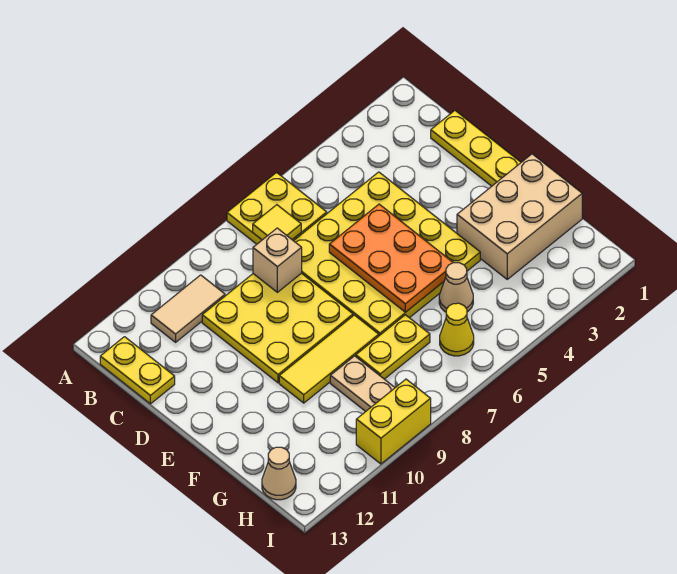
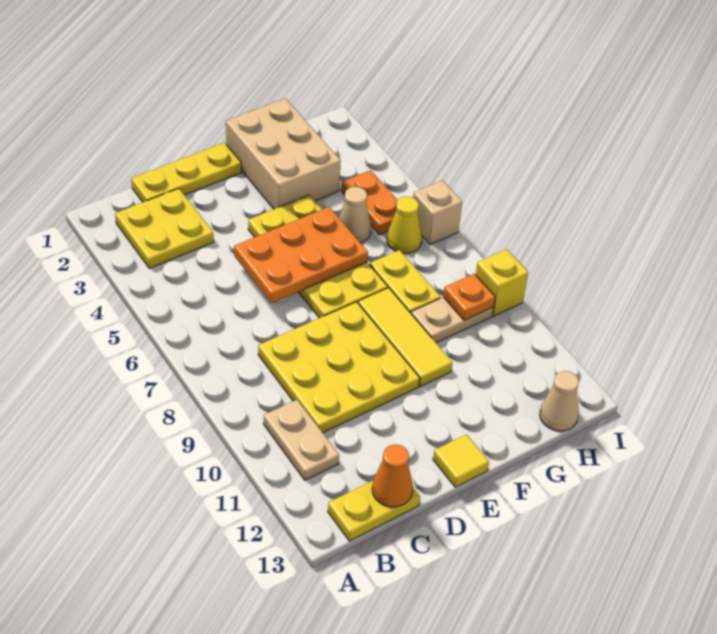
yellow plate A6:B7 level 1 -> yellow plate B2:C3 level 1
yellow tile B7 level 2 -> yellow tile E13 level 1
tan tile B10:B11 level 1 -> tan plate B10:B11 level 1
yellow plate C4:F7 level 1 -> yellow plate E4:F7 level 1
tan brick C8 level 2 -> tan brick I6 level 1
none -> orange cone C13 level 2
none -> orange plate H4:H5 level 1
none -> orange plate H9 level 2
yellow brick I9:I10 level 1 -> yellow brick I9 level 1

